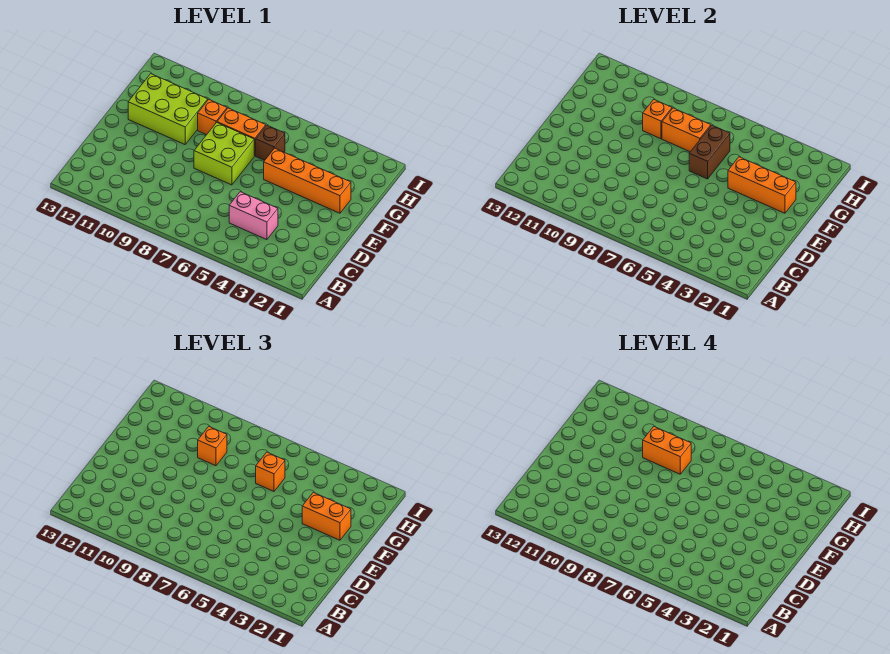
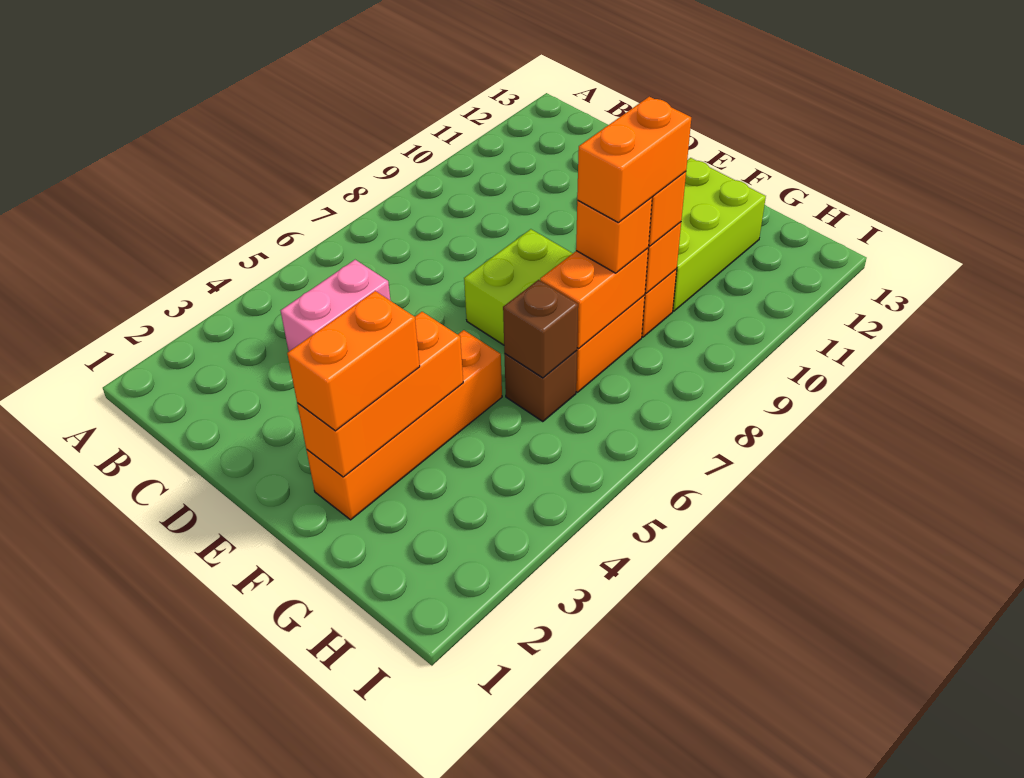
brown brick F6:G6 level 2 -> brown brick G6 level 2
orange brick G6 level 3 -> orange brick G8 level 3

